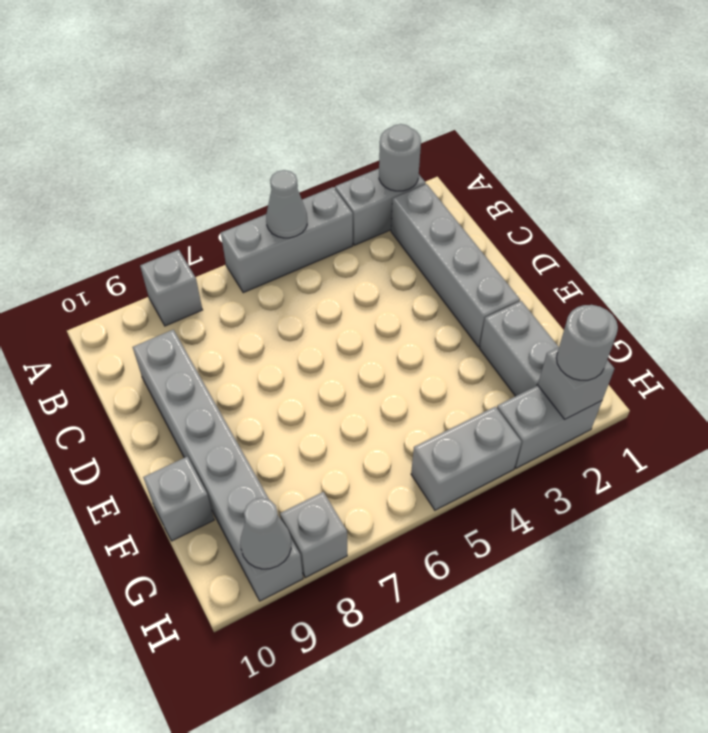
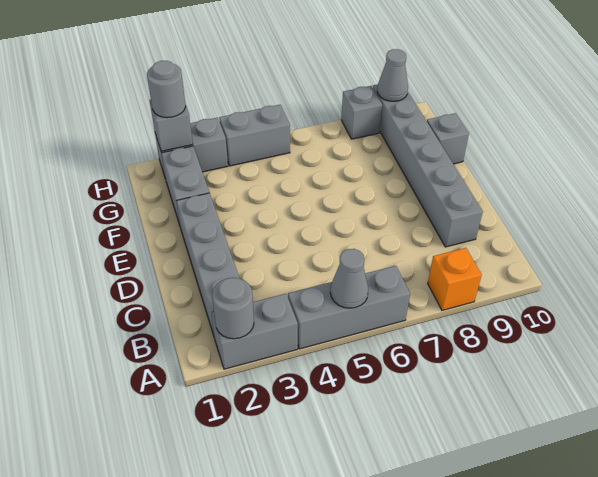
grey brick A8 level 1 -> orange brick A8 level 1

